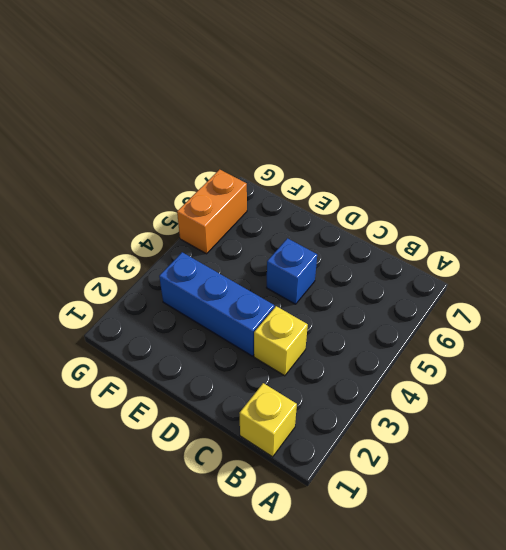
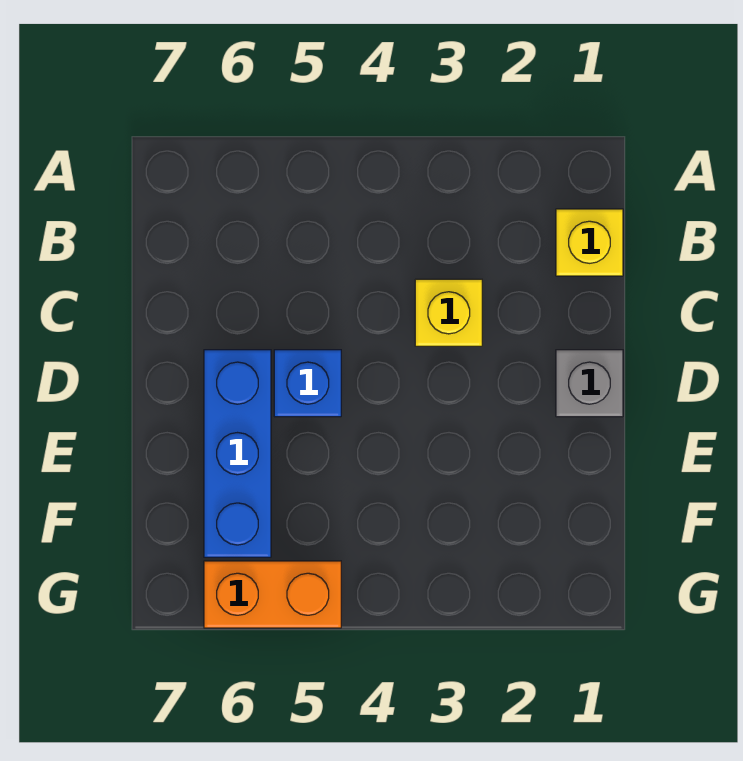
none -> grey brick D1 level 1
blue brick D3:F3 level 1 -> blue brick D6:F6 level 1

